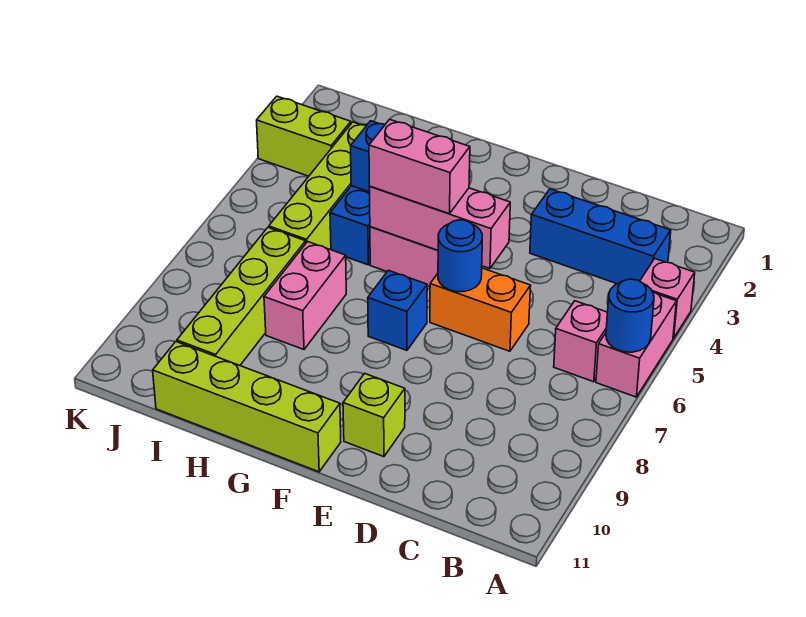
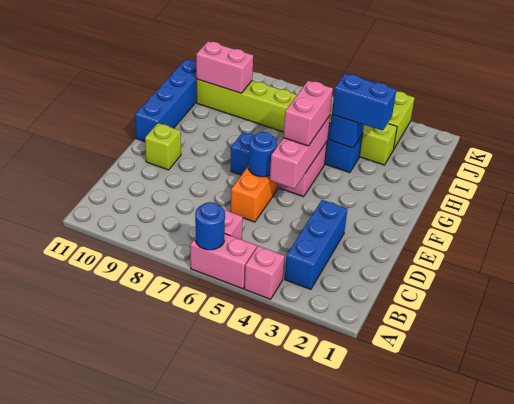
lime brick F11:I11 level 1 -> blue brick F11:I11 level 1
none -> blue brick H3:H4 level 3
pink brick H7:H8 level 1 -> pink brick I9:I10 level 2

